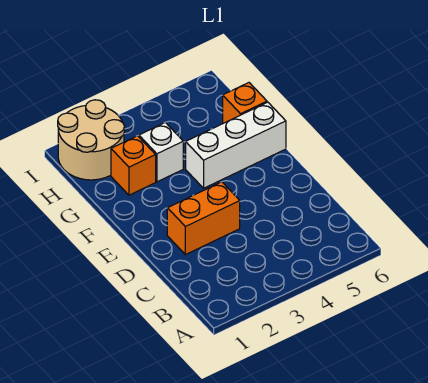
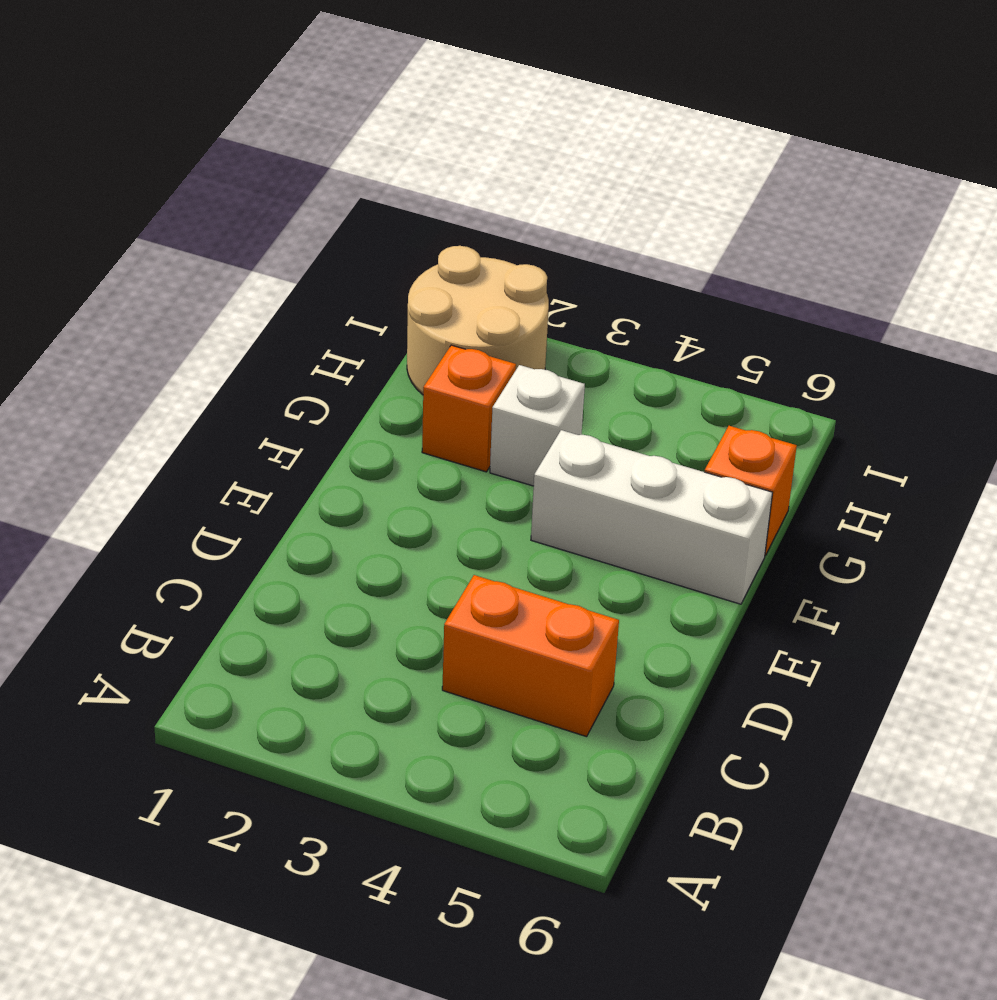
orange brick D2:D3 level 1 -> orange brick C4:C5 level 1

